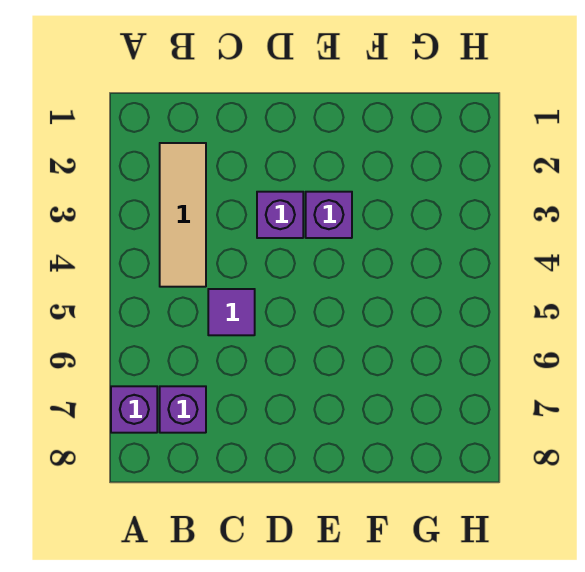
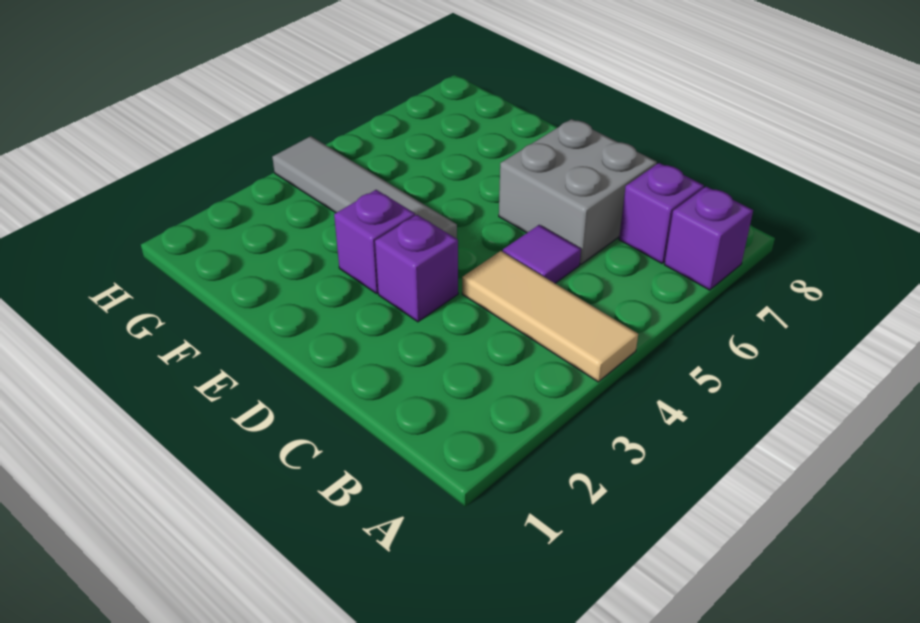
tan tile B2:B4 level 1 -> tan tile A4:C4 level 1
none -> grey brick C6:D7 level 1
none -> grey tile E4:H4 level 1

